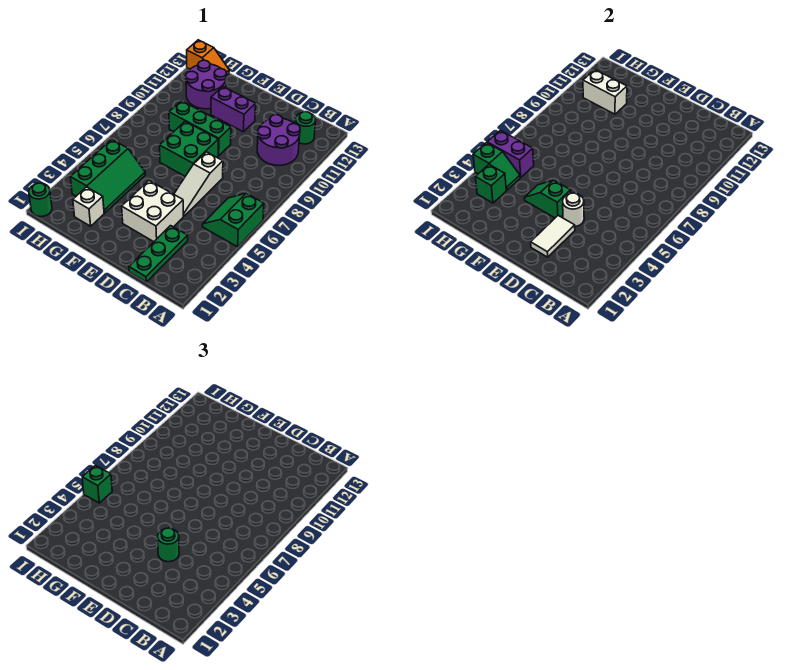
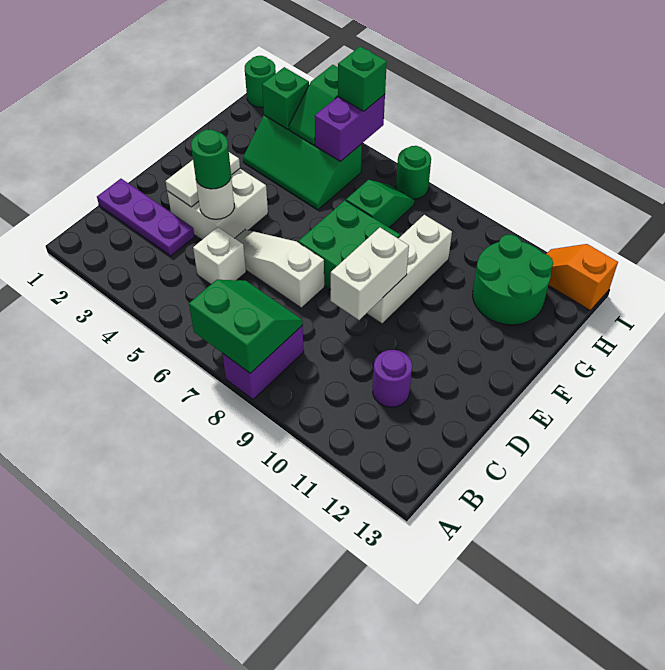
green slope A5:B6 level 1 top A -> green slope A7:B8 level 2 top A
purple round brick B10:C11 level 1 -> purple round brick C11 level 1
green round brick B12 level 1 -> green round brick I7 level 1
green plate C1:C3 level 1 -> purple plate C1:C3 level 1
white tile D2:D3 level 2 -> white tile D3:E3 level 2
green slope E4:F4 level 2 top E -> green slope G7:H7 level 1 top G
green brick E9:G9 level 1 -> white brick E9:G9 level 1
purple brick E11:F11 level 1 -> purple brick A8:B8 level 1
white brick G2 level 1 -> white brick C5 level 1
purple round brick G11:H12 level 1 -> green round brick G11:H12 level 1
white brick G11:H11 level 2 -> white brick D9:E9 level 2
orange slope H13:I13 level 1 top I -> orange slope I12:I13 level 1 top 13

